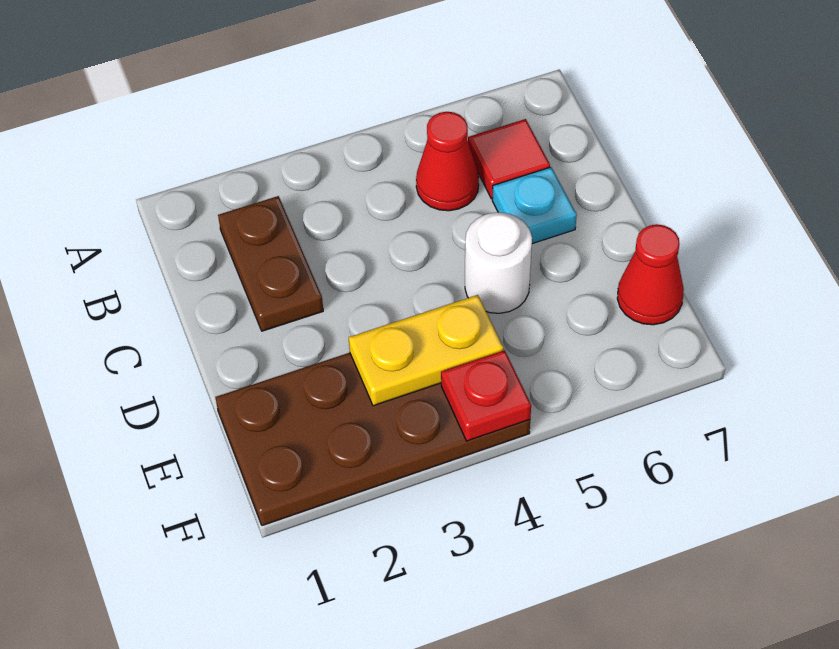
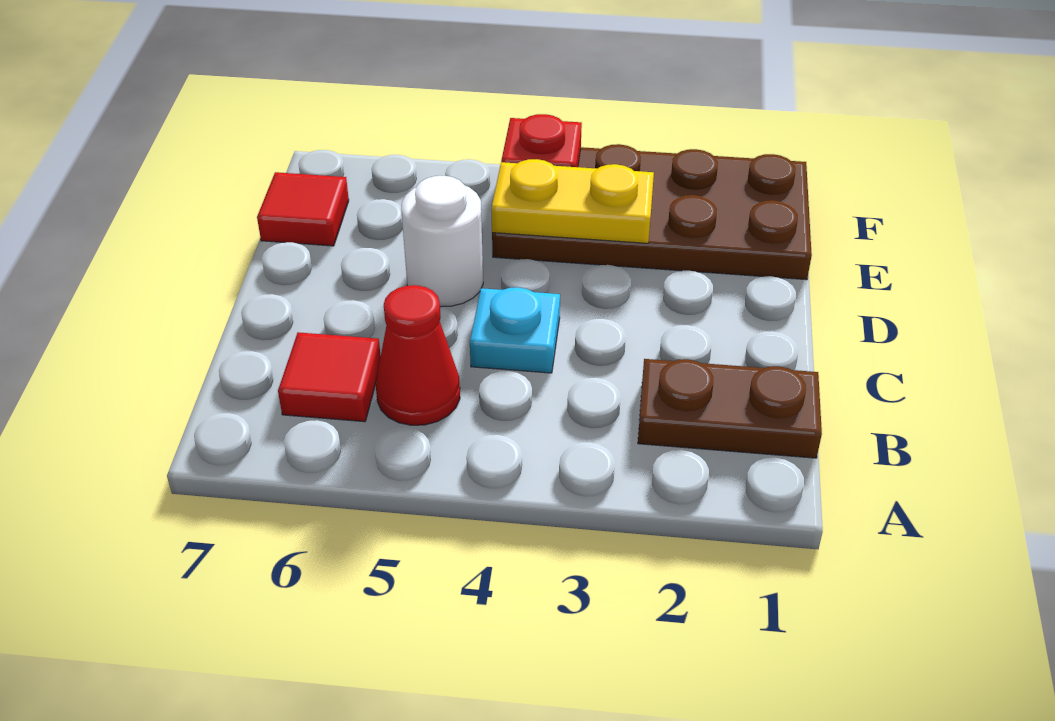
brown plate B2:C2 level 1 -> brown plate B1:B2 level 1
cyan plate C6 level 1 -> cyan plate C4 level 1
red cone E7 level 1 -> red tile E7 level 1

